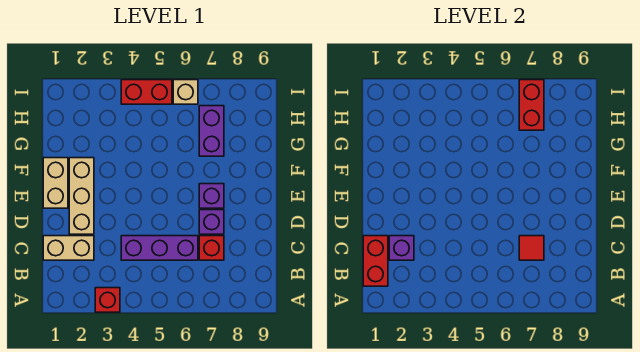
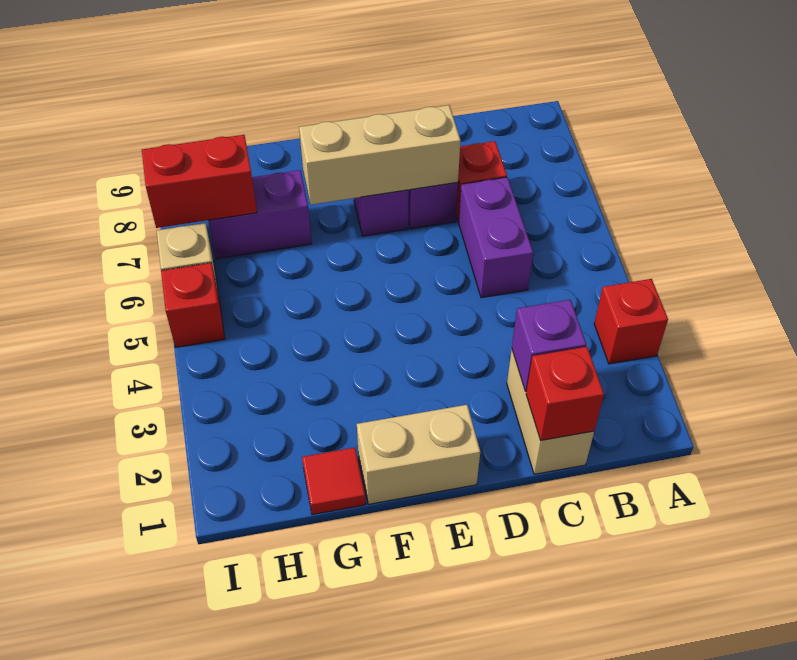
red brick B1:C1 level 2 -> red brick C1 level 2
purple brick C4:C6 level 1 -> purple brick C5:C6 level 1
red tile C7 level 2 -> red tile G1 level 1
tan brick D2:F2 level 1 -> tan brick D7:F7 level 2
red brick I4:I5 level 1 -> red brick I5 level 1

